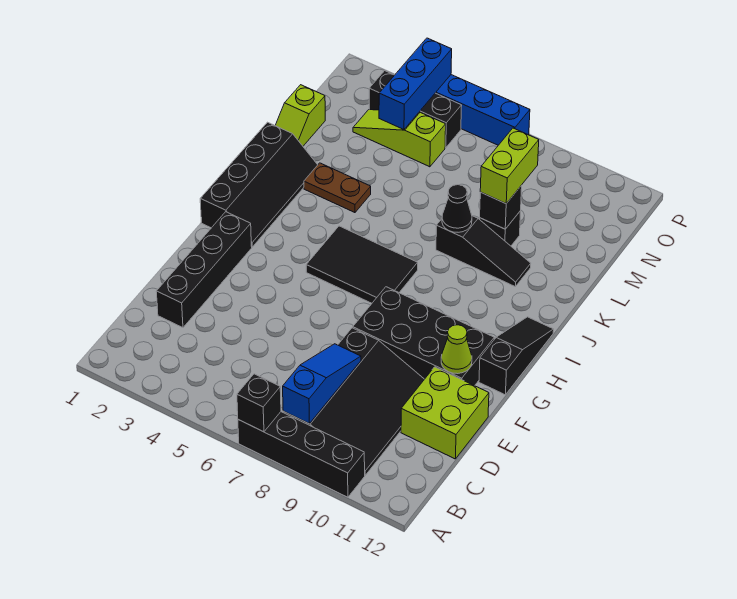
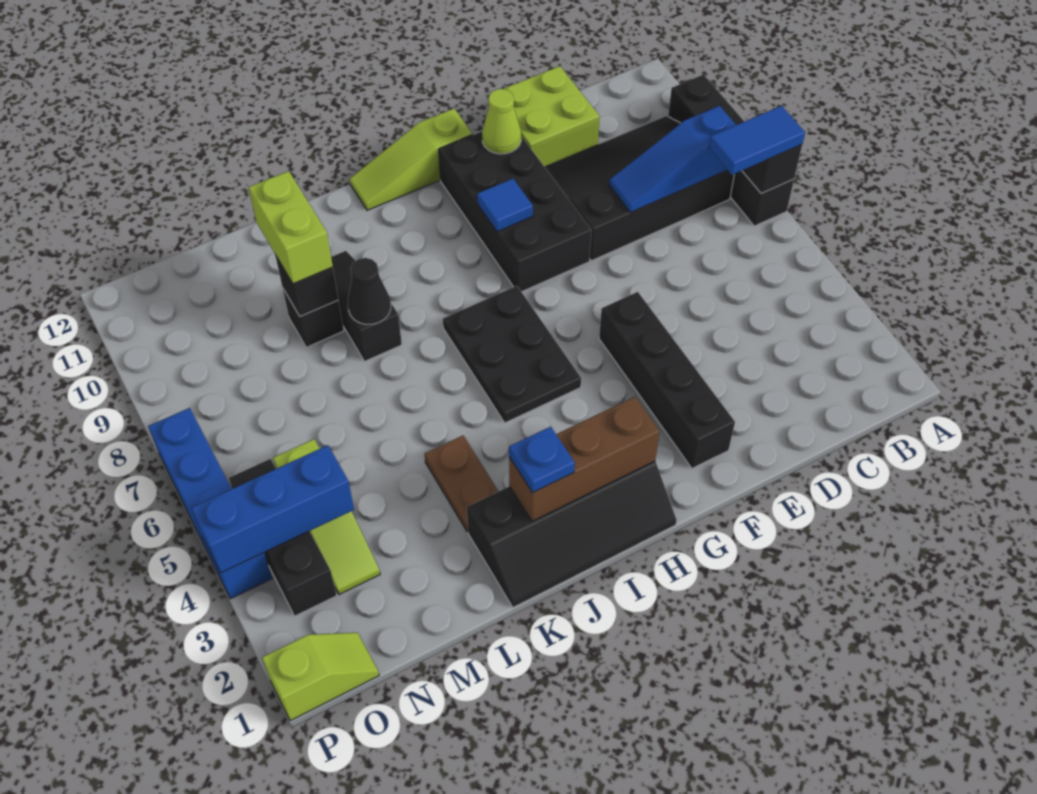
none -> blue tile A7:B7 level 3
black brick D2:G2 level 1 -> black brick F2:F5 level 1
none -> blue tile G9 level 2
black slope G12:I12 level 1 top G -> lime slope G12:I12 level 1 top G
black slope H1:K2 level 1 top 1 -> black slope H1:K2 level 1 top 2
none -> brown brick H2:J2 level 2
black tile H5:I7 level 1 -> black plate H5:I7 level 1
none -> blue plate J2 level 3
lime slope L1:M1 level 1 top M -> lime slope O1:P1 level 1 top P
lime brick L9:M9 level 3 -> lime brick L9:L10 level 3

